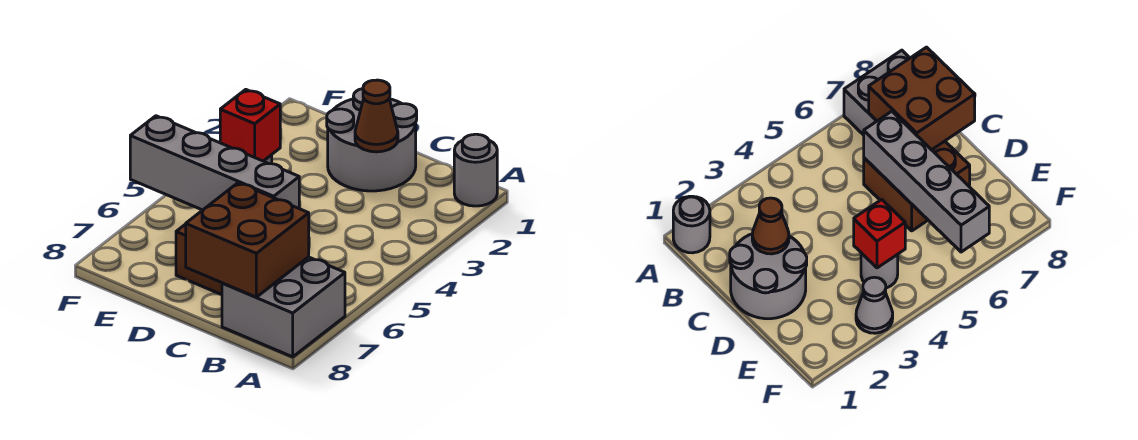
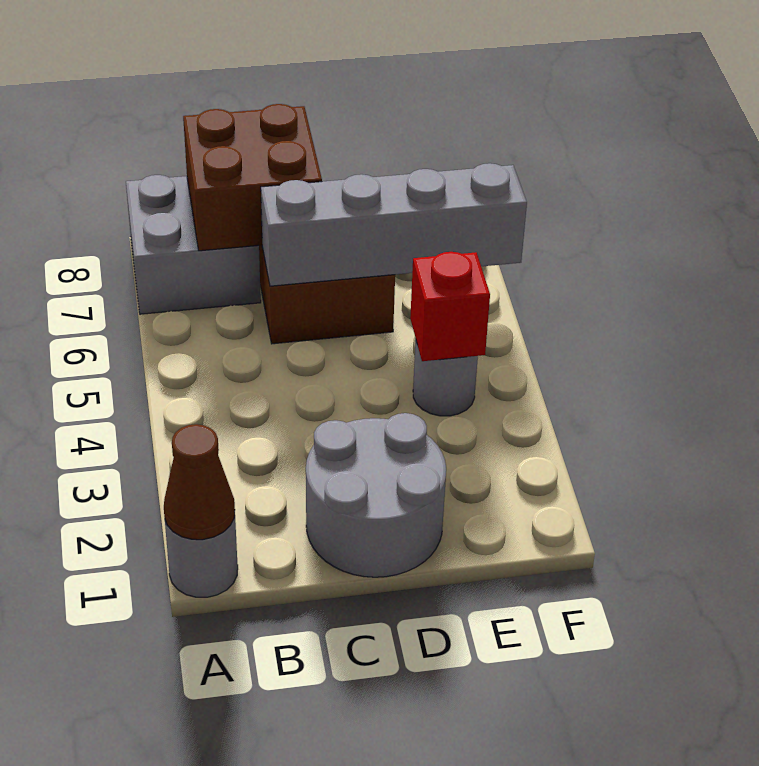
brown cone C2 level 2 -> brown cone A1 level 2
grey cone F3 level 1 -> none

